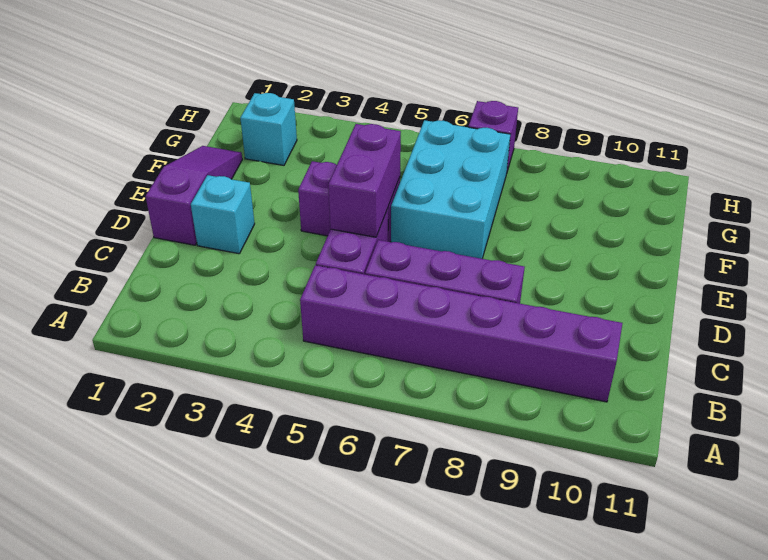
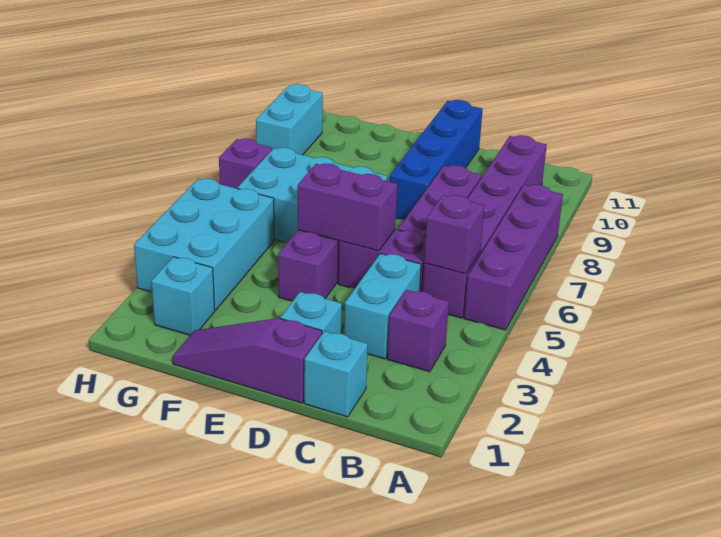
none -> purple brick A5:A8 level 1
none -> purple brick B3 level 1
none -> purple brick B5 level 2
none -> cyan brick C1 level 1
none -> cyan brick C3:C4 level 1
none -> blue brick D8:D11 level 1
none -> cyan brick G3:H5 level 1
none -> cyan brick H9:H10 level 1

